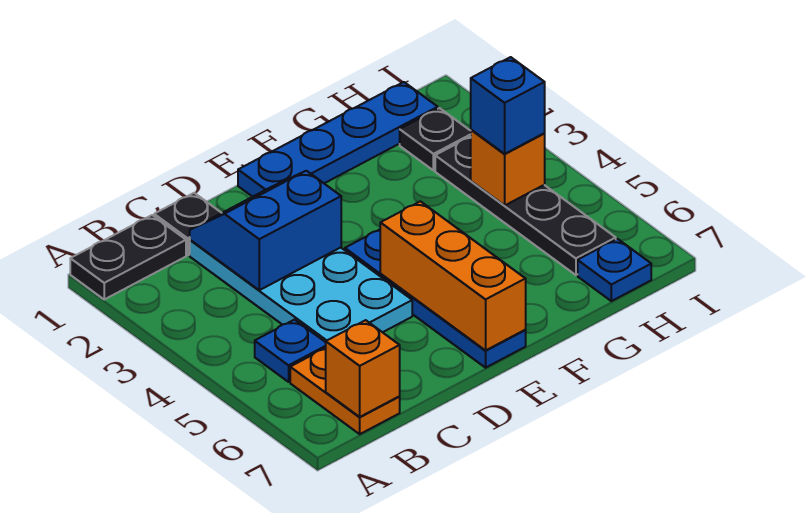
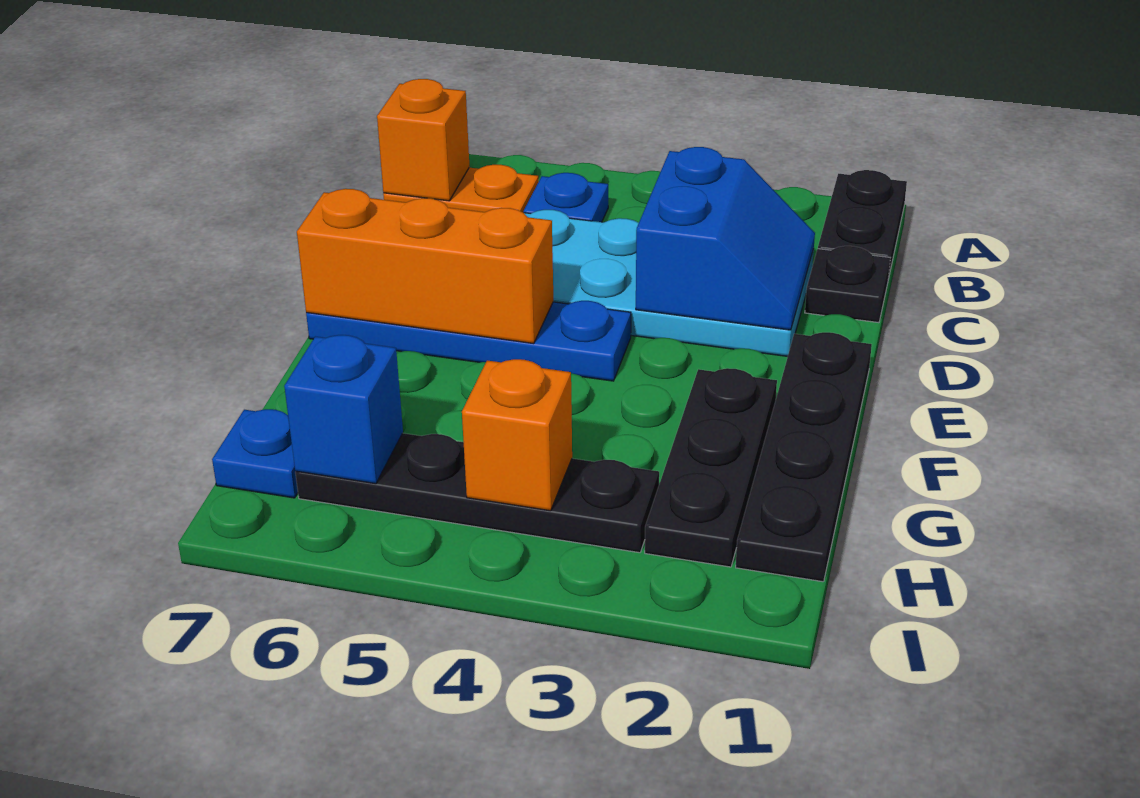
blue plate E1:H1 level 1 -> black plate E1:H1 level 1
black plate H2 level 1 -> black plate F2:H2 level 1
blue brick H4 level 3 -> blue brick H6 level 2

